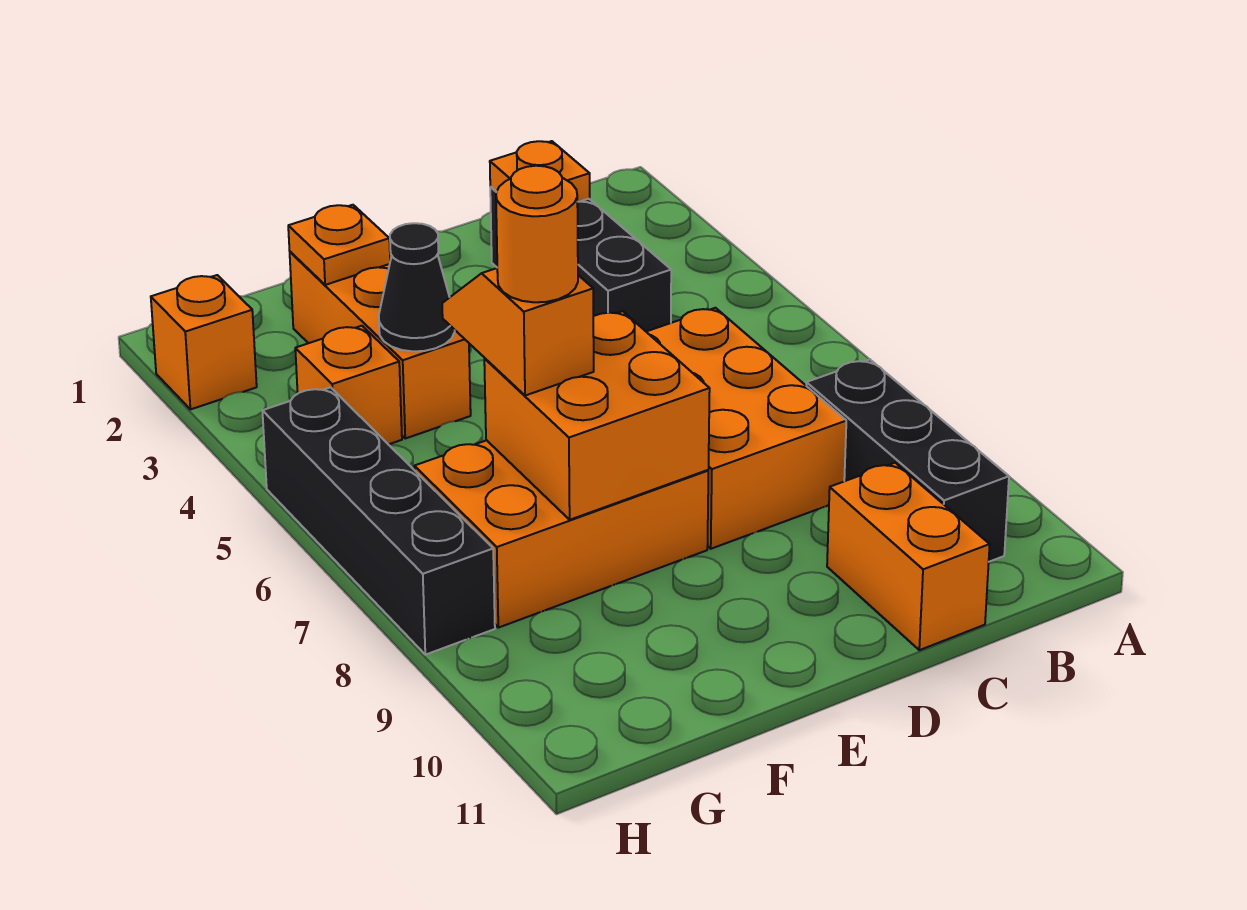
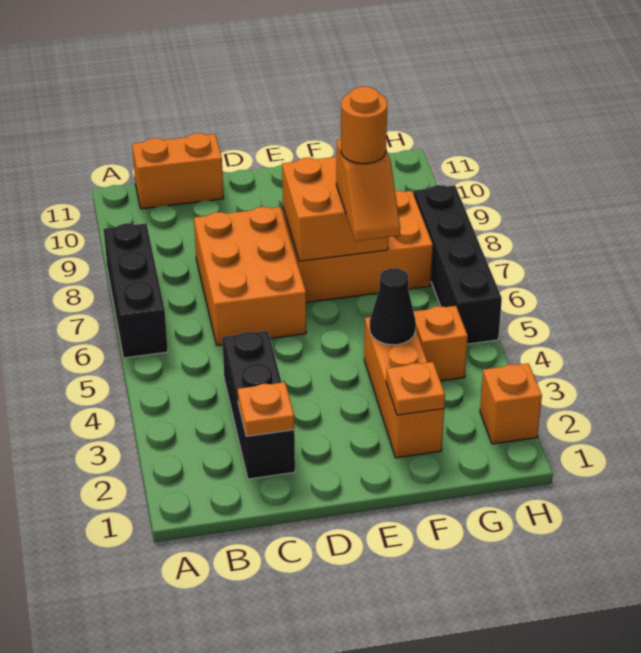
black brick B8:B10 level 1 -> black brick A6:A8 level 1
orange brick C10:C11 level 1 -> orange brick B11:C11 level 1

